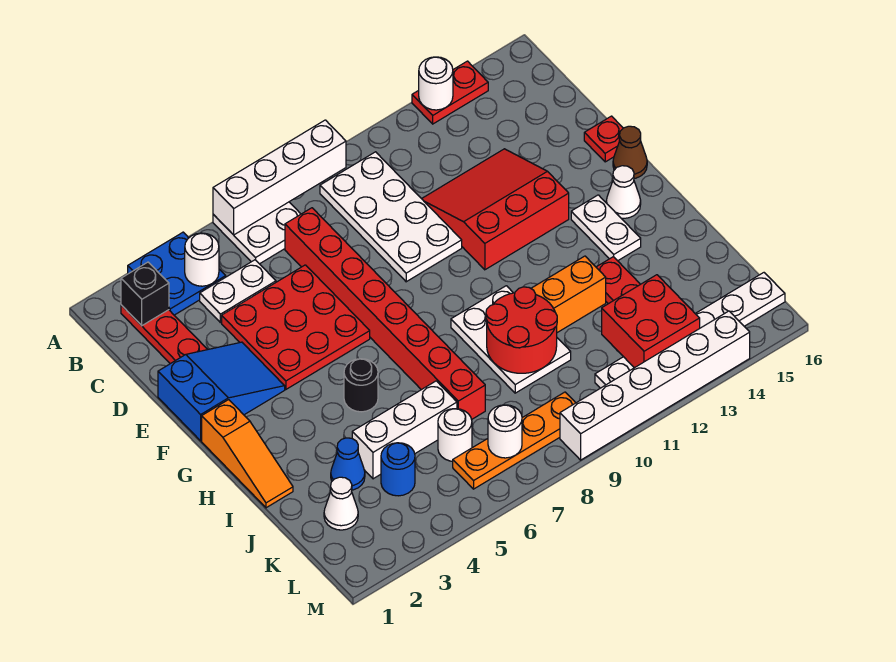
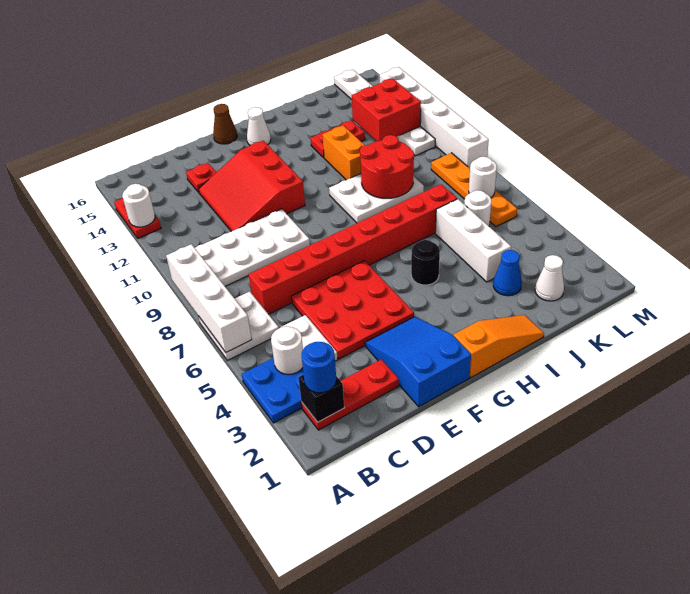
red plate E16 level 1 -> red plate D14 level 1
white plate G14:H14 level 1 -> none
blue round brick K4 level 1 -> blue round brick B2 level 3

